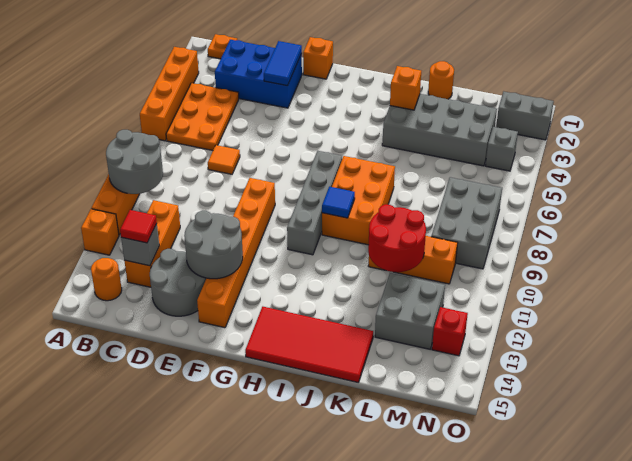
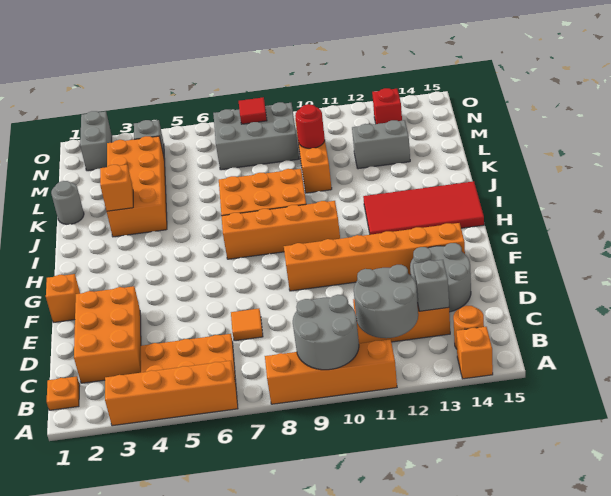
orange brick A12 level 1 -> orange brick A14 level 1
blue brick C2:E3 level 1 -> orange brick C2:E3 level 1
red tile C13 level 3 -> red tile N8 level 2
blue tile E2:E3 level 2 -> none
grey round brick E12:F13 level 2 -> grey round brick B11:C12 level 2
grey brick H7:H10 level 1 -> orange brick H7:H10 level 1
red tile H14:K15 level 1 -> red tile H12:I15 level 1
blue tile I9 level 2 -> none
grey brick J3:M4 level 1 -> orange brick J3:M4 level 1
orange round brick K1 level 1 -> grey round brick K1 level 1
red round brick K10:L11 level 2 -> red round brick L10 level 2
grey brick L12:M13 level 1 -> grey brick L12:L13 level 1

